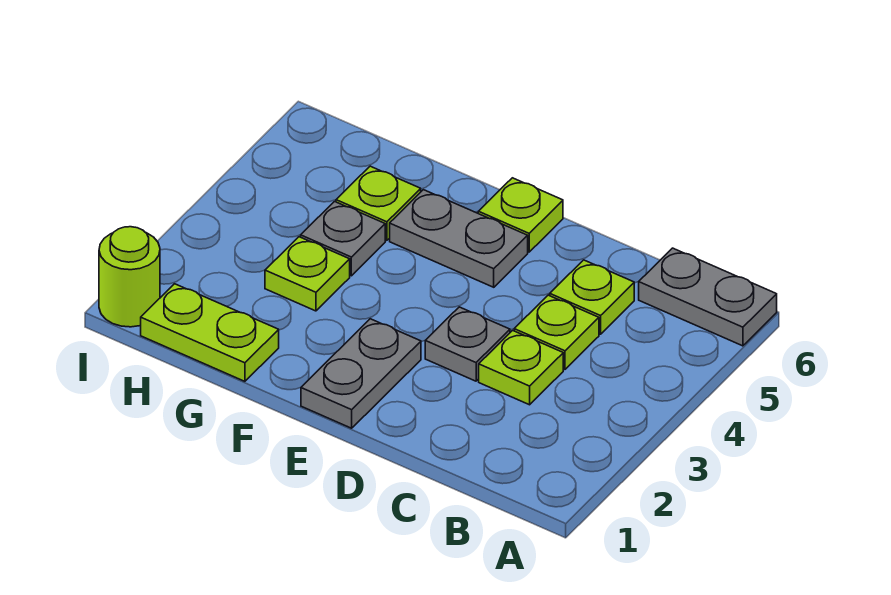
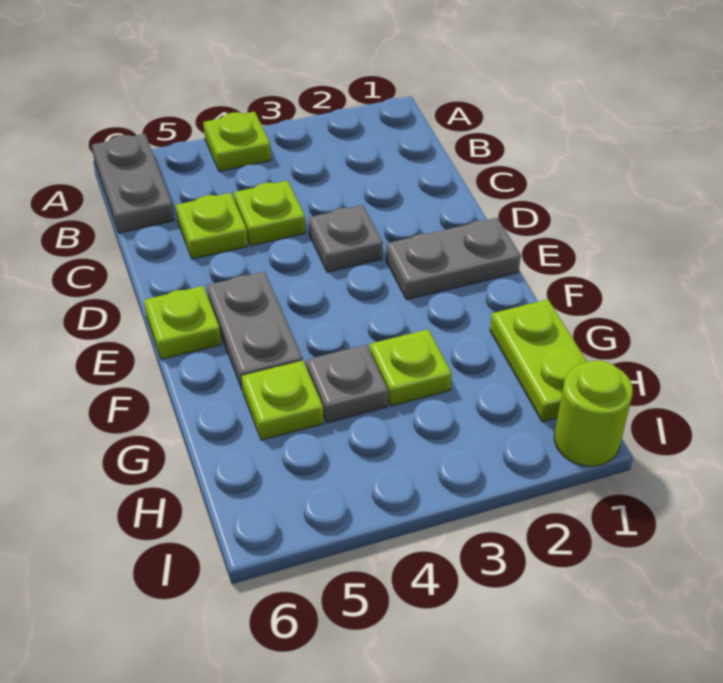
lime plate C3 level 1 -> lime plate A4 level 1

